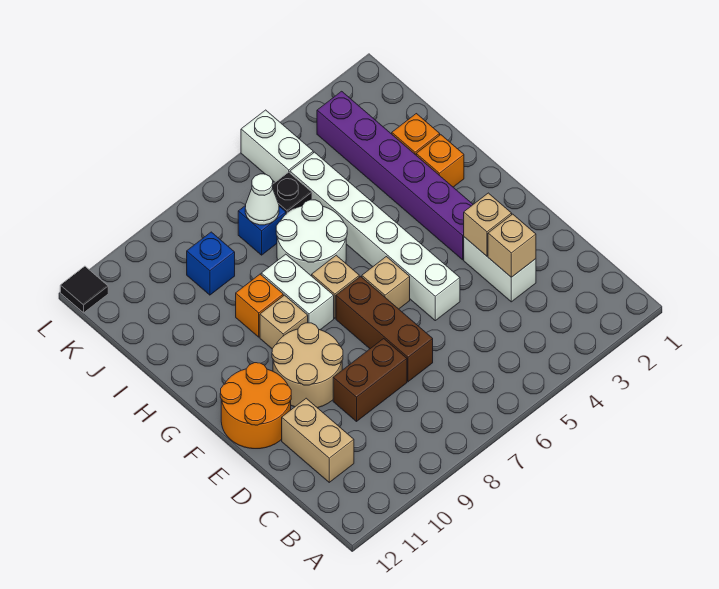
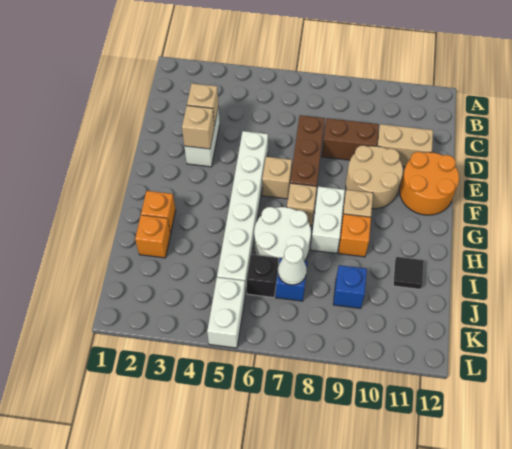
tan brick C11:D11 level 1 -> tan brick D10:D11 level 1
purple brick F3:K3 level 1 -> none
black tile L12 level 1 -> black tile I11 level 1

